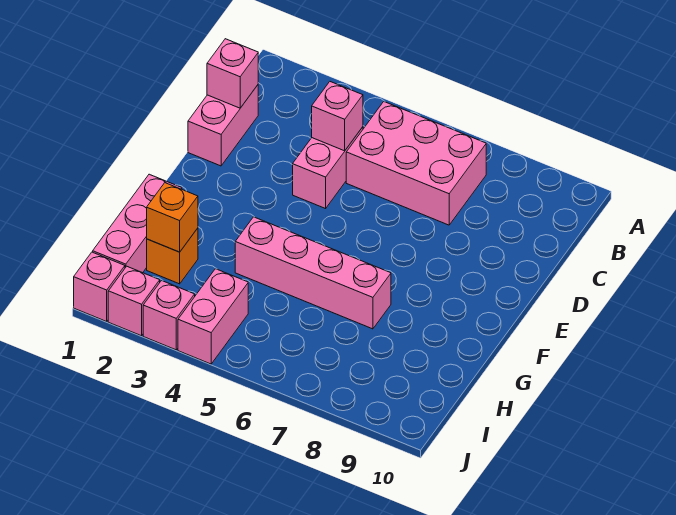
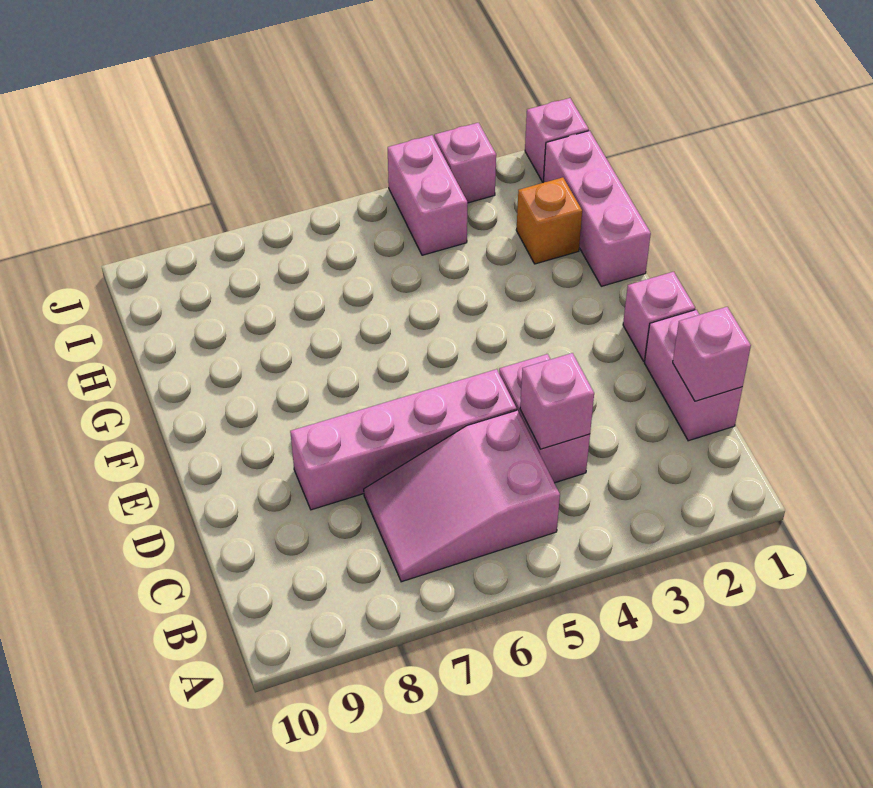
pink brick B5:C7 level 1 -> pink slope B5:C7 level 1 top 5
pink brick G4:G7 level 1 -> pink brick D5:D8 level 1
orange brick H2 level 2 -> none
pink brick J2 level 1 -> pink brick E1 level 1

